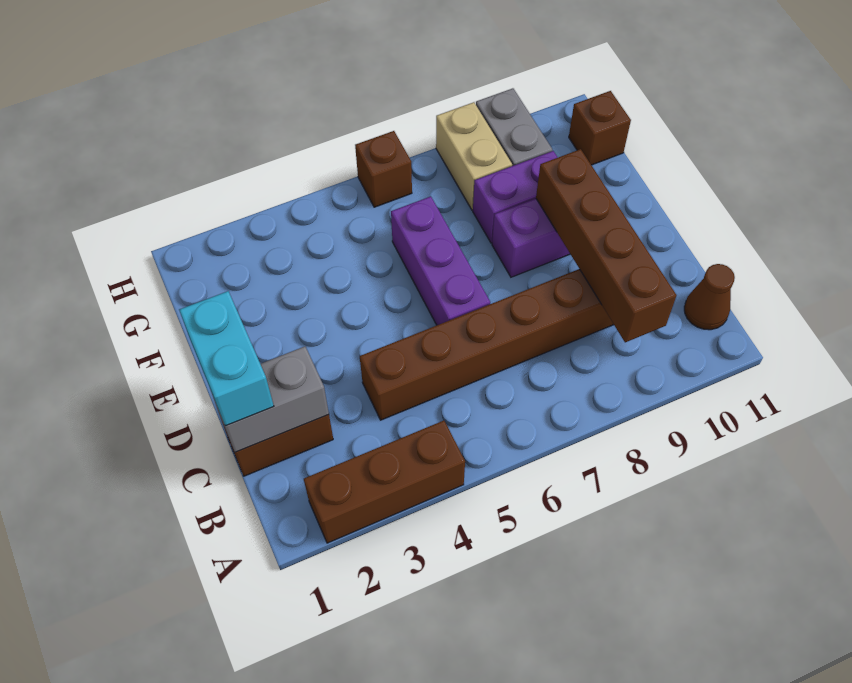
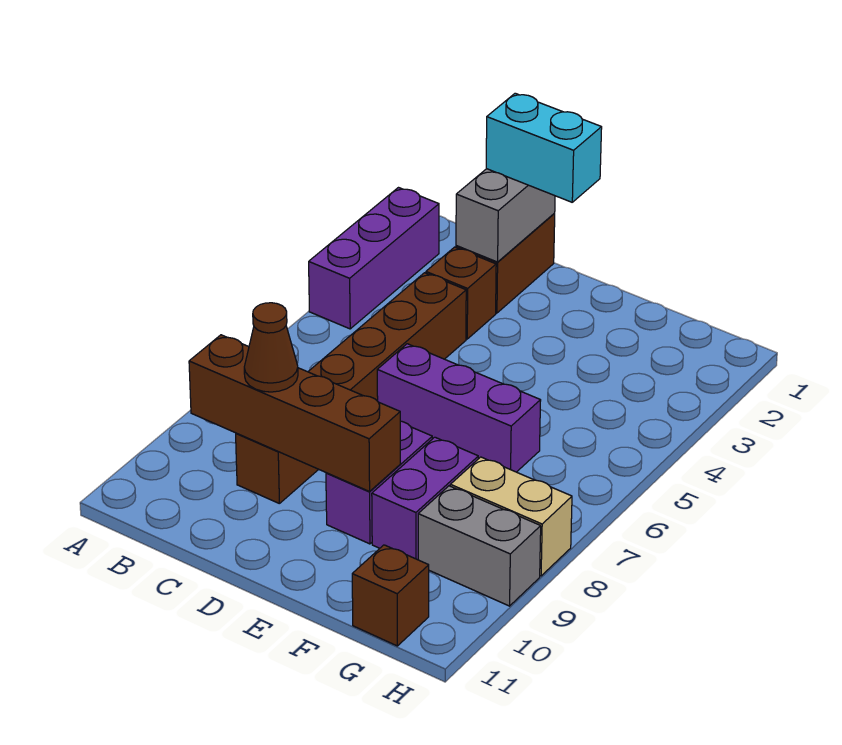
brown brick A2:A4 level 1 -> purple brick A2:A4 level 1
brown cone B11 level 1 -> brown cone C9 level 3
brown brick H6 level 1 -> brown brick C3 level 1

